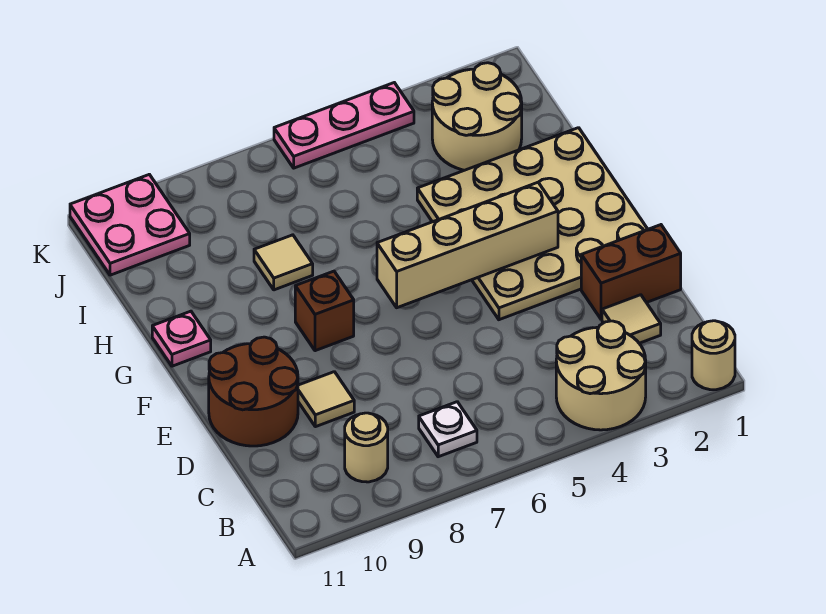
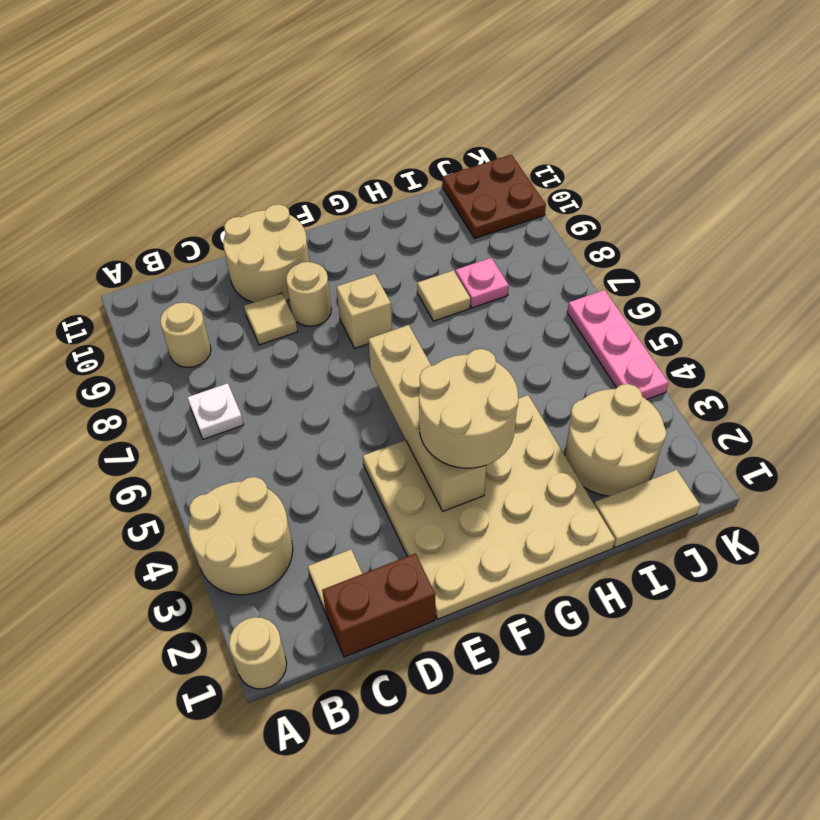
brown brick D1:D2 level 1 -> brown brick C1:D1 level 1
brown round brick D10:E11 level 1 -> tan round brick D10:E11 level 1
none -> tan round brick E9 level 1
none -> tan round brick F3:G4 level 3
brown brick F8 level 1 -> tan brick F8 level 1
pink plate G11 level 1 -> pink plate I8 level 1
none -> tan tile I1:J1 level 1
pink plate J10:K11 level 1 -> brown plate J10:K11 level 1

